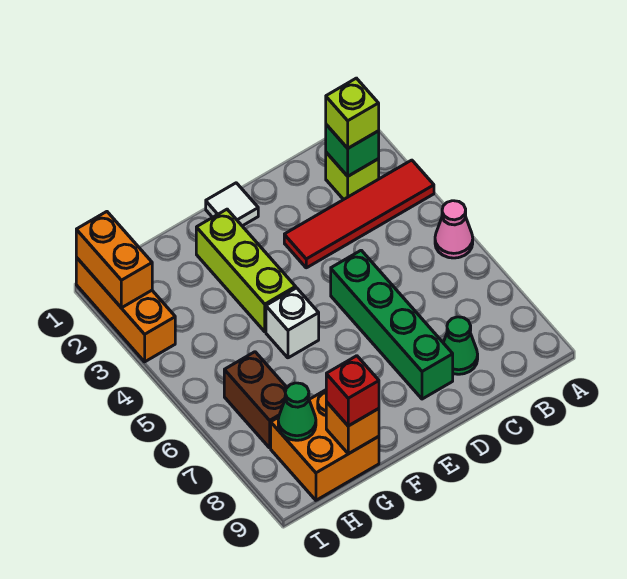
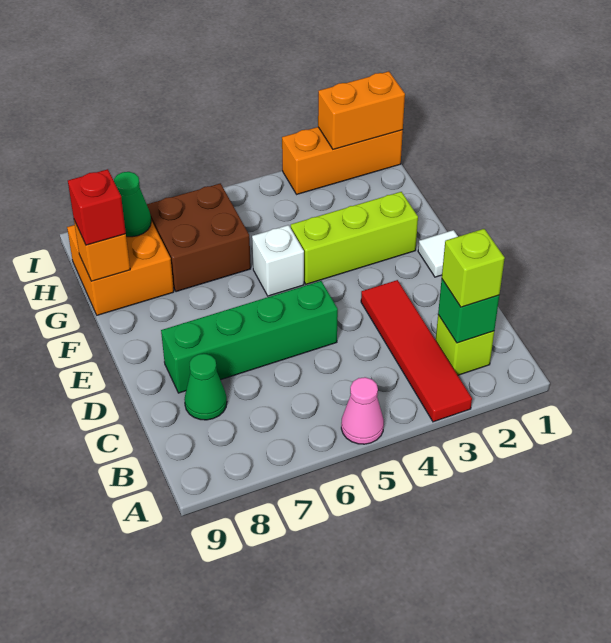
brown brick H6:H7 level 1 -> brown brick G6:H7 level 1

